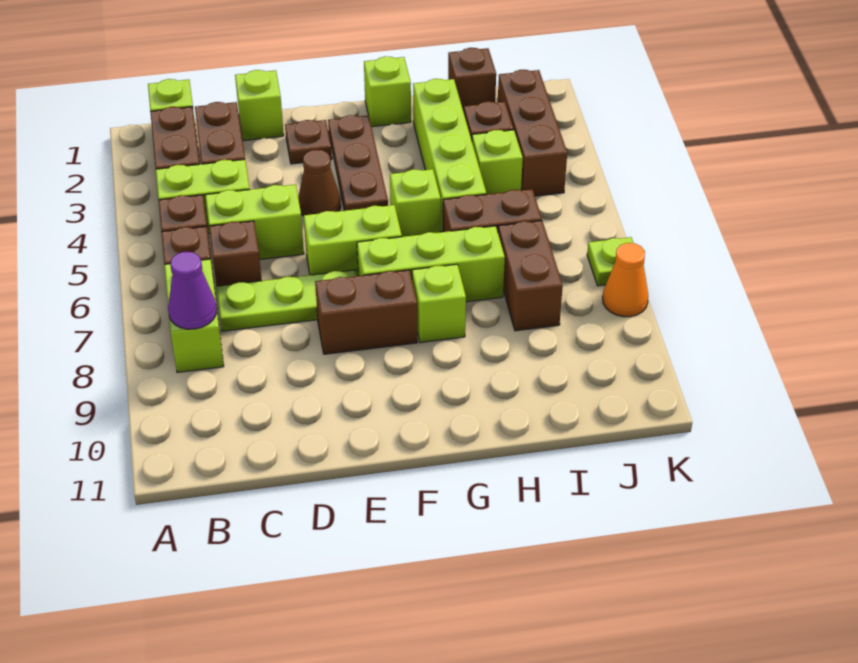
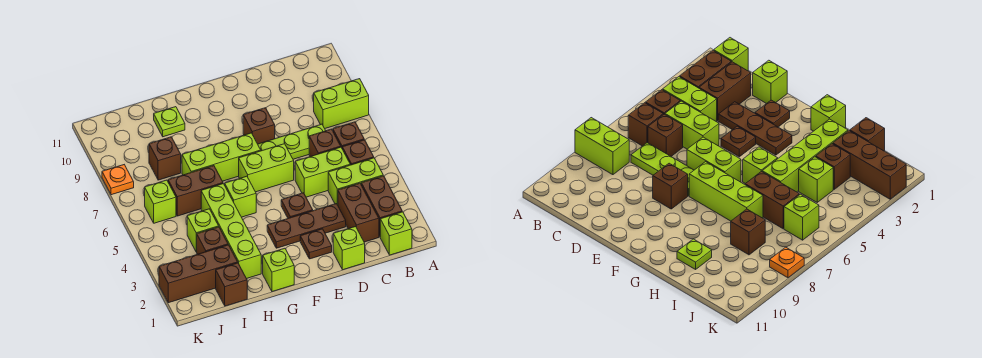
lime brick B7:B8 level 1 -> lime brick A8:B8 level 1
purple cone B8 level 2 -> none
brown cone E4 level 1 -> brown plate E4 level 1
brown brick E8:F8 level 1 -> brown brick E8 level 1
brown plate F2:F4 level 1 -> brown plate D3:F3 level 1
lime brick G8 level 1 -> lime brick J6 level 1
brown brick I7:I8 level 1 -> brown brick I8 level 1
brown brick J2:J4 level 1 -> brown brick I2:K2 level 1
lime plate K7 level 1 -> lime plate H10 level 1
orange cone K8 level 1 -> orange plate K8 level 1

